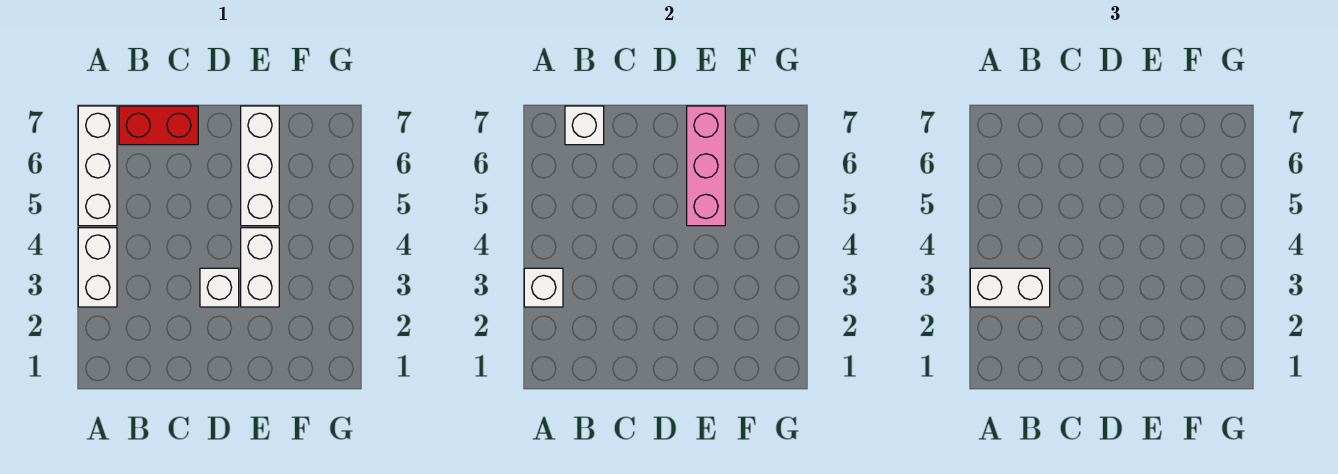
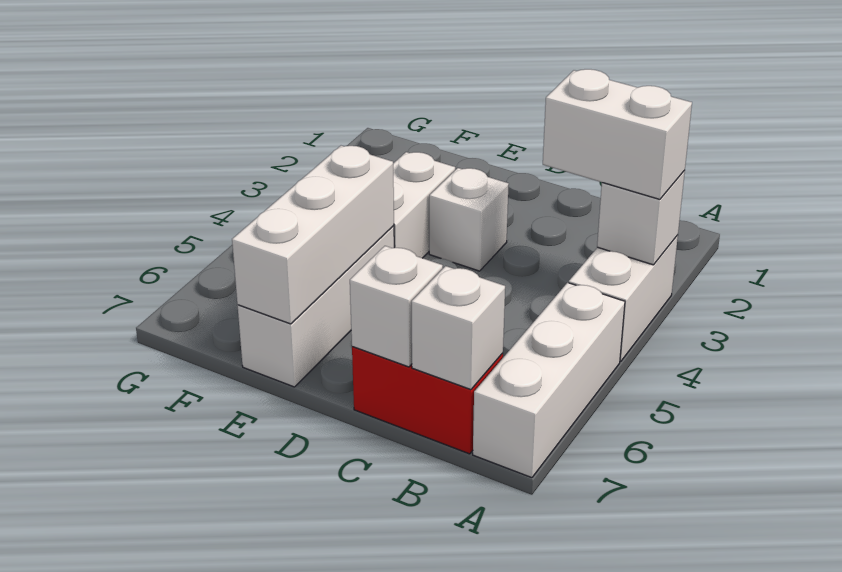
none -> white brick C7 level 2
pink brick E5:E7 level 2 -> white brick E5:E7 level 2

